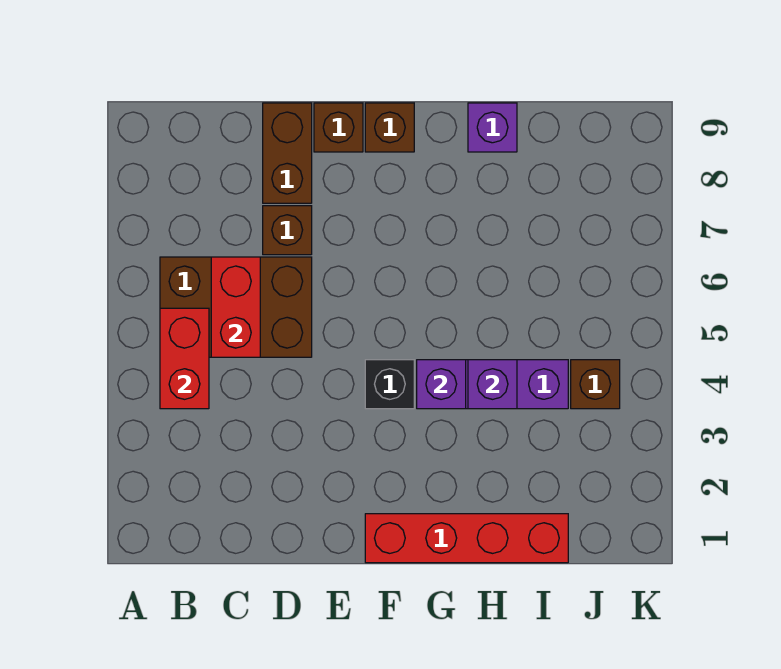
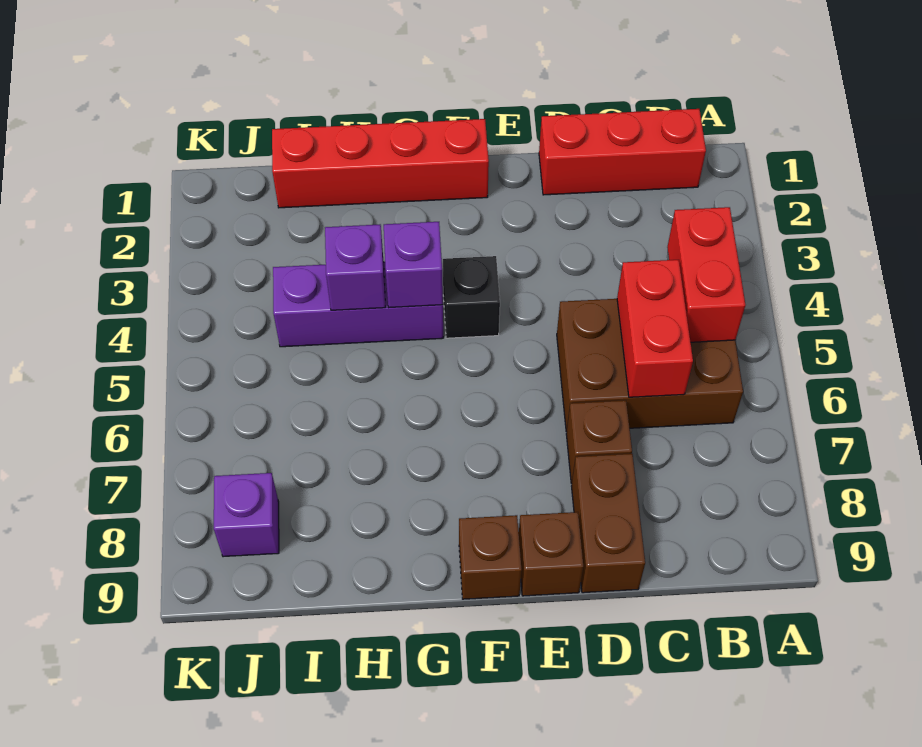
none -> red brick B1:D1 level 1
purple brick H9 level 1 -> purple brick J8 level 1
brown brick J4 level 1 -> none

